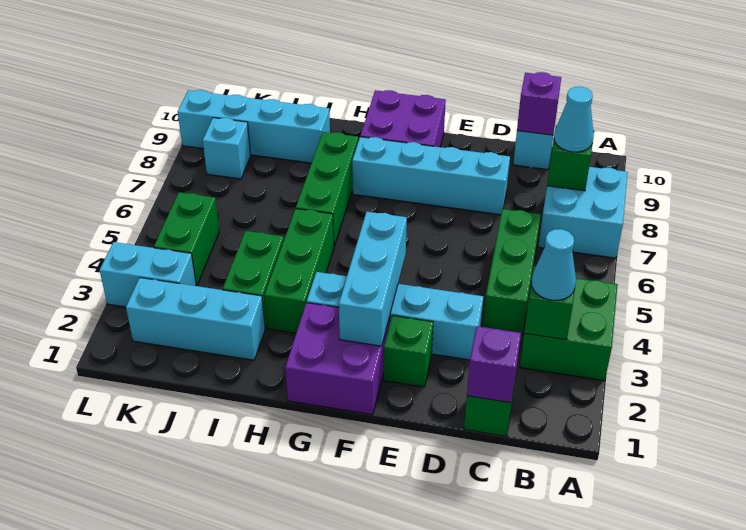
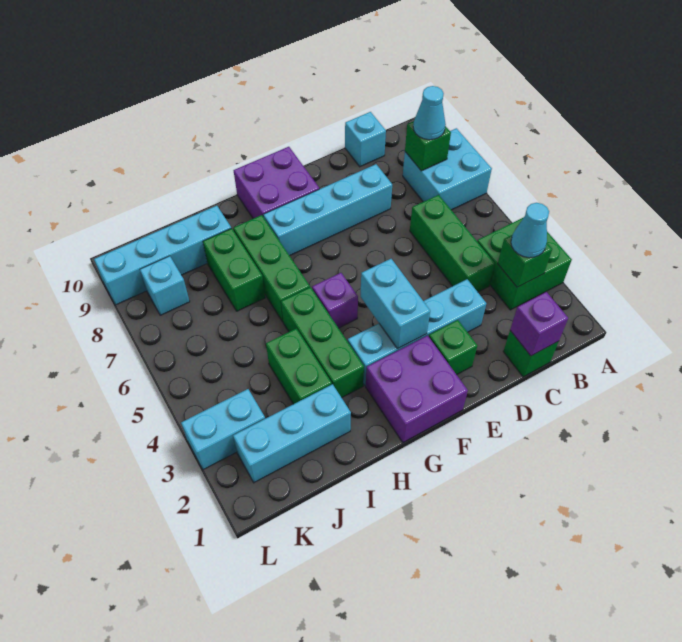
purple brick C10 level 2 -> purple brick G5 level 1
cyan brick F2:F4 level 2 -> cyan brick F3:F4 level 2
green brick K4:K5 level 1 -> green brick I7:I8 level 1

